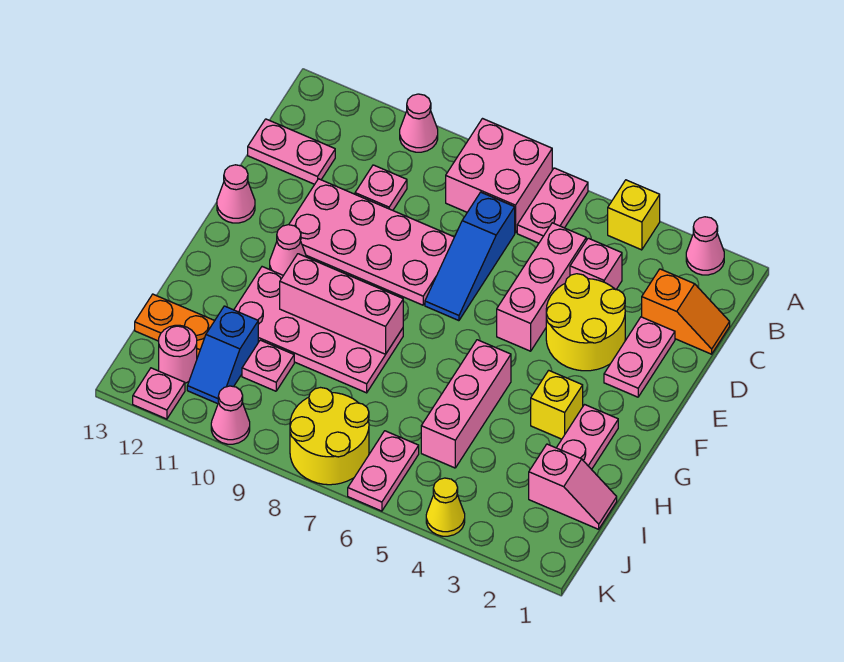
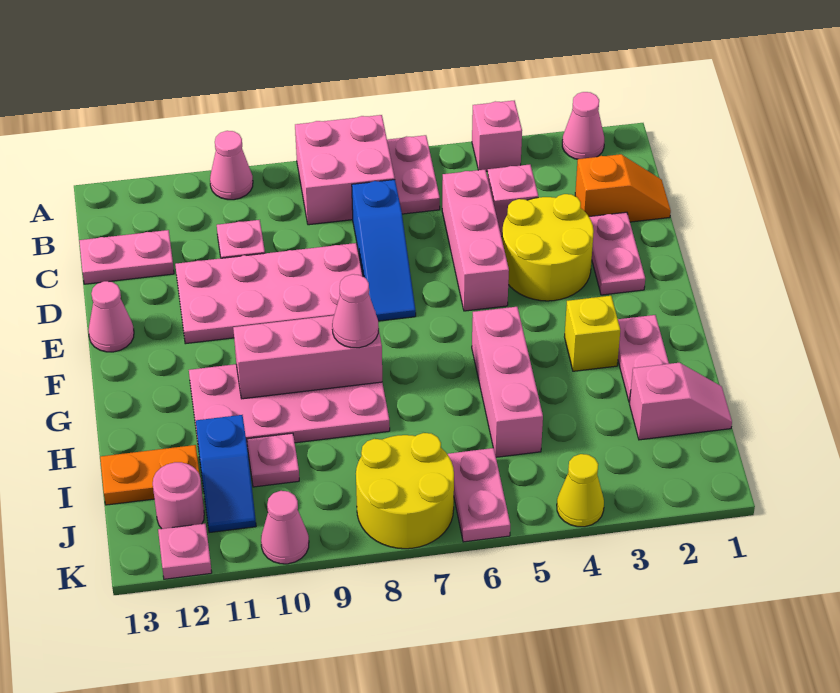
yellow brick A4 level 1 -> pink brick A4 level 1
pink cone F11 level 1 -> pink cone G8 level 3

